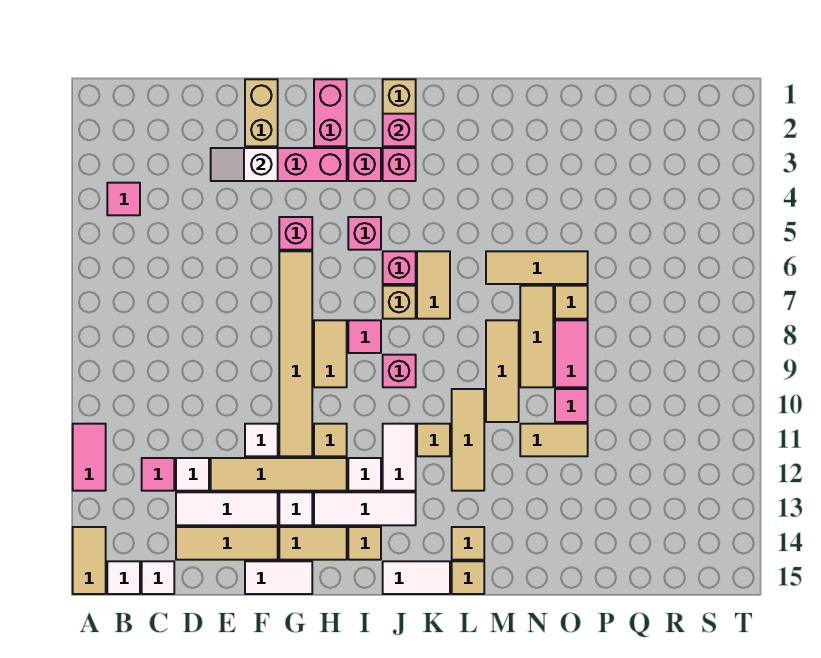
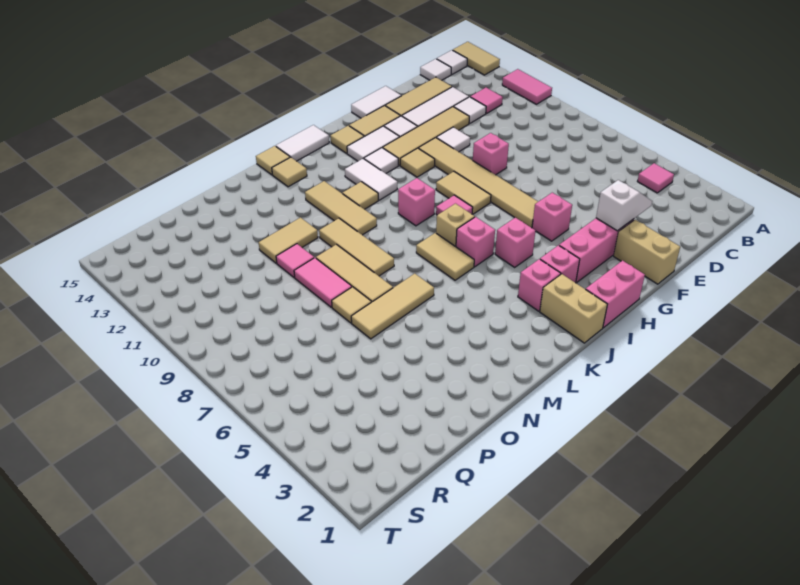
pink brick H1:H2 level 1 -> pink brick H1:I1 level 1
white tile H13:J13 level 1 -> white tile H13:I13 level 1
pink brick J2 level 2 -> pink brick F9 level 1

